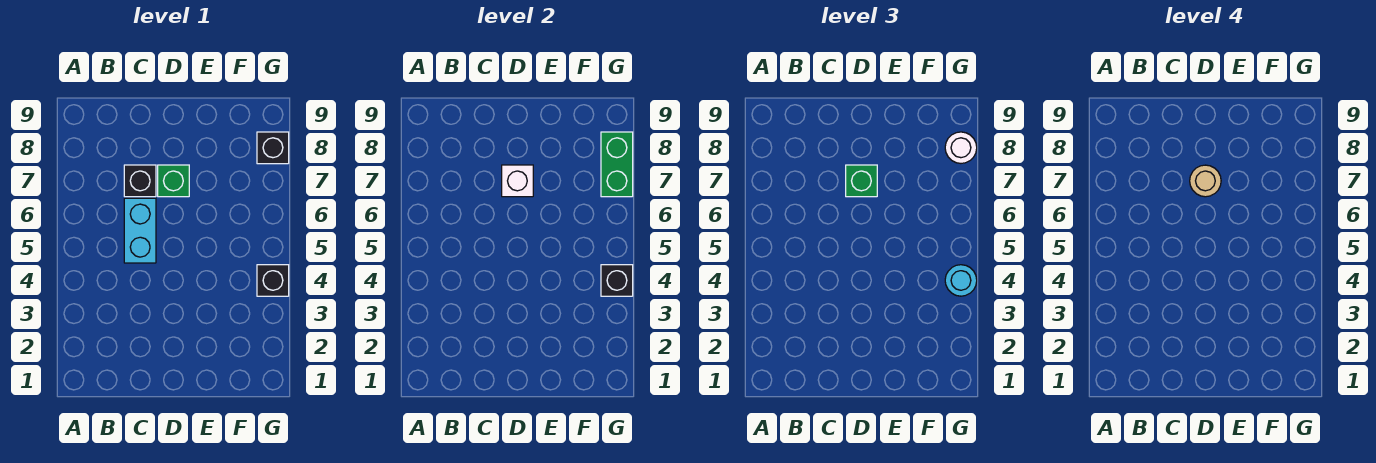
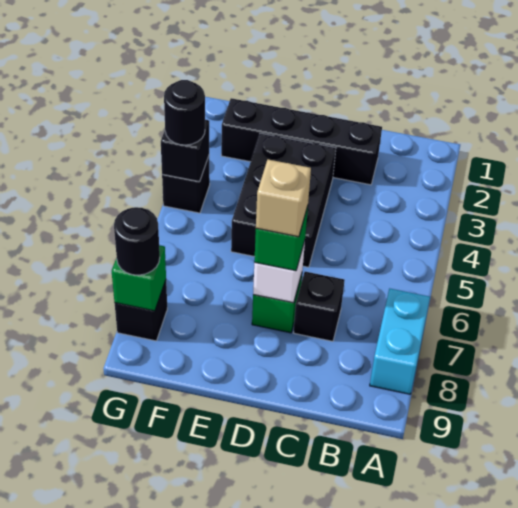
none -> black brick C2:F2 level 1
cyan brick C5:C6 level 1 -> cyan brick A7:A8 level 1
none -> black brick D3:E5 level 1
tan round brick D7 level 4 -> tan brick D7 level 4
cyan round brick G4 level 3 -> black round brick G4 level 3
green brick G7:G8 level 2 -> green brick G8 level 2
white round brick G8 level 3 -> black round brick G8 level 3

